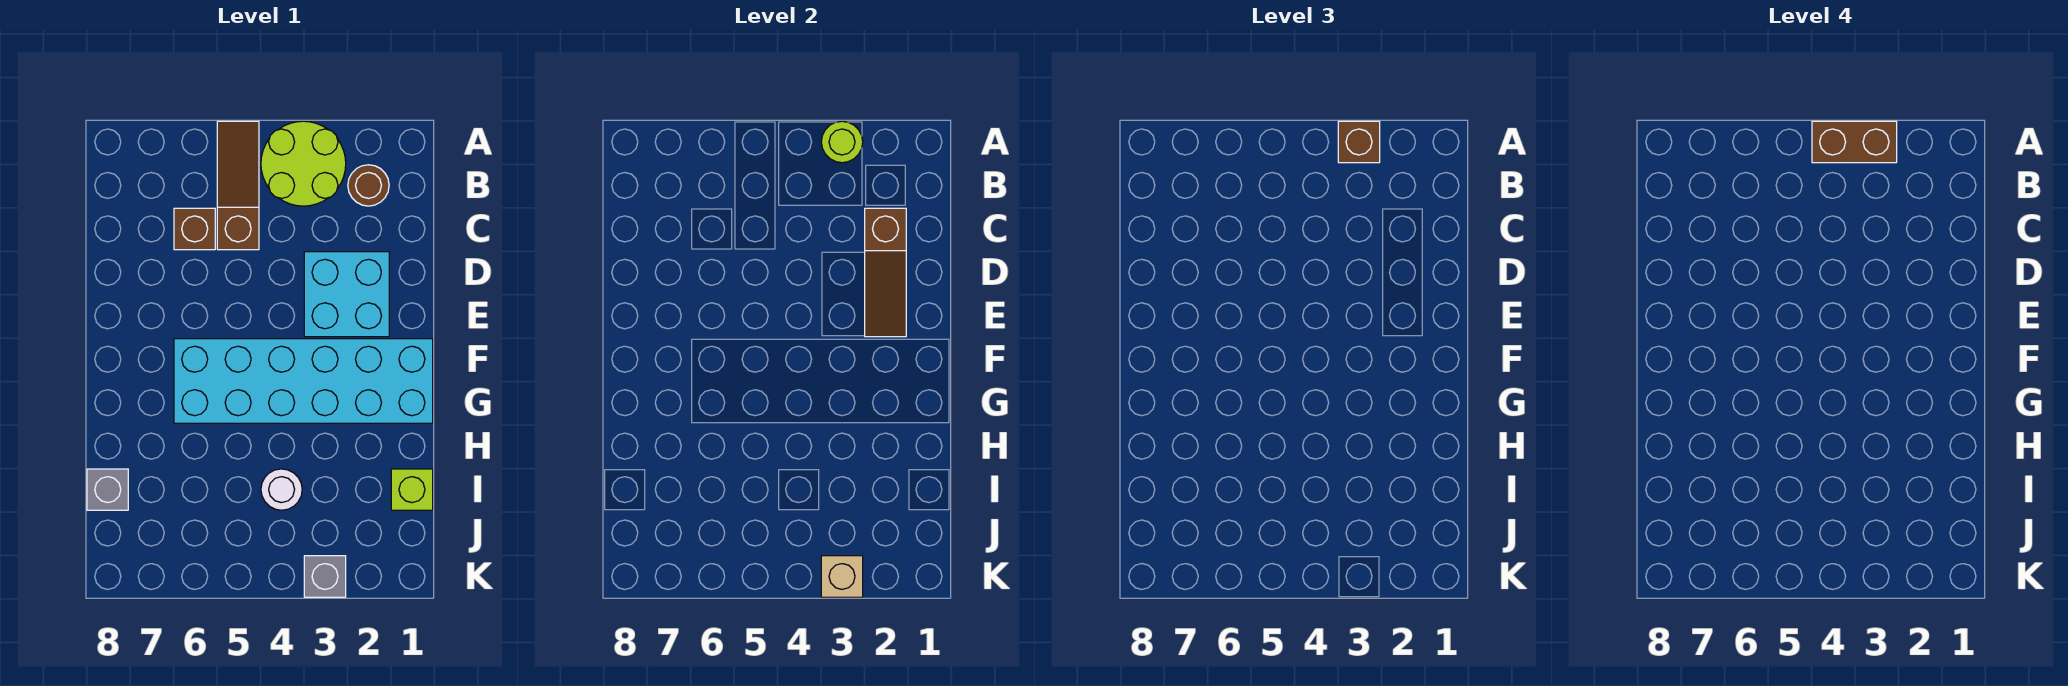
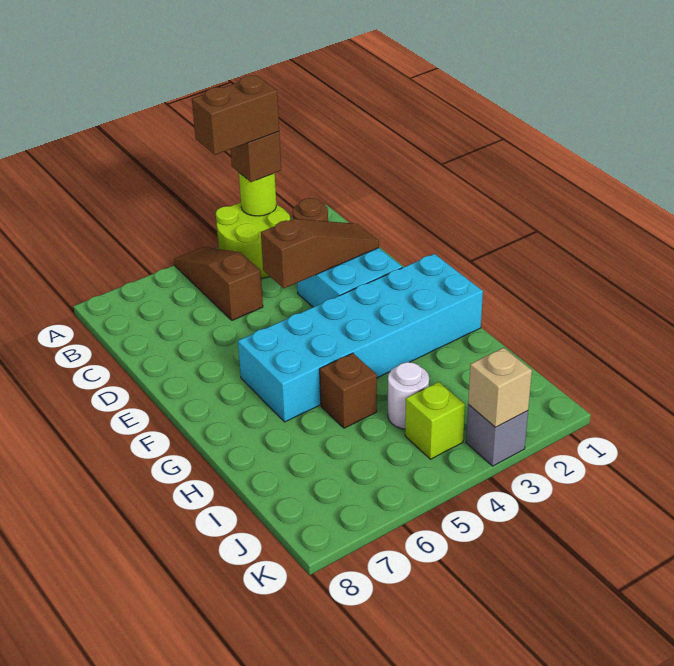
brown slope C2:E2 level 2 top C -> brown slope D2:D4 level 2 top 4
brown brick C6 level 1 -> brown brick H5 level 1
lime brick I1 level 1 -> lime brick J4 level 1
grey brick I8 level 1 -> none

